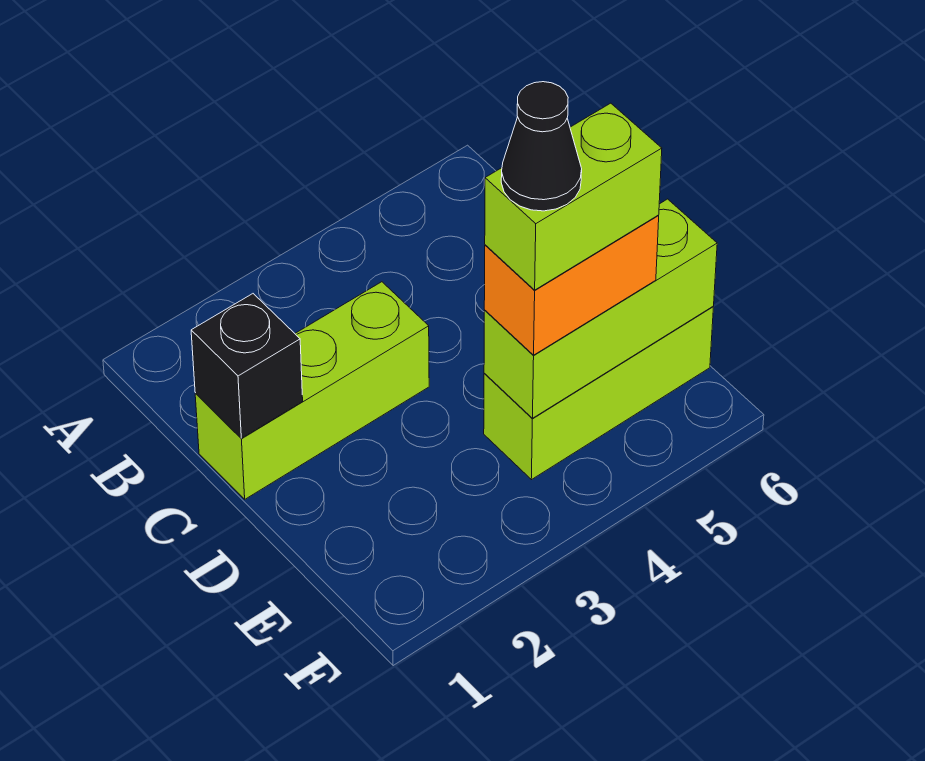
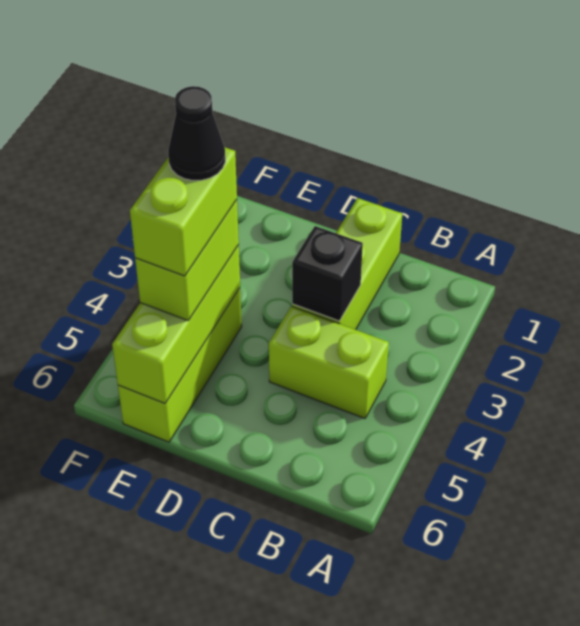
none -> lime brick B4:C4 level 1
black brick C1 level 2 -> black brick C3 level 2
orange brick E4:E5 level 3 -> lime brick E4:E5 level 3

